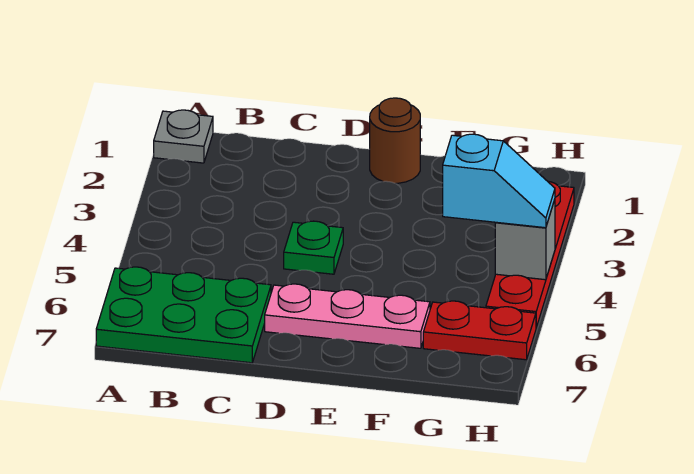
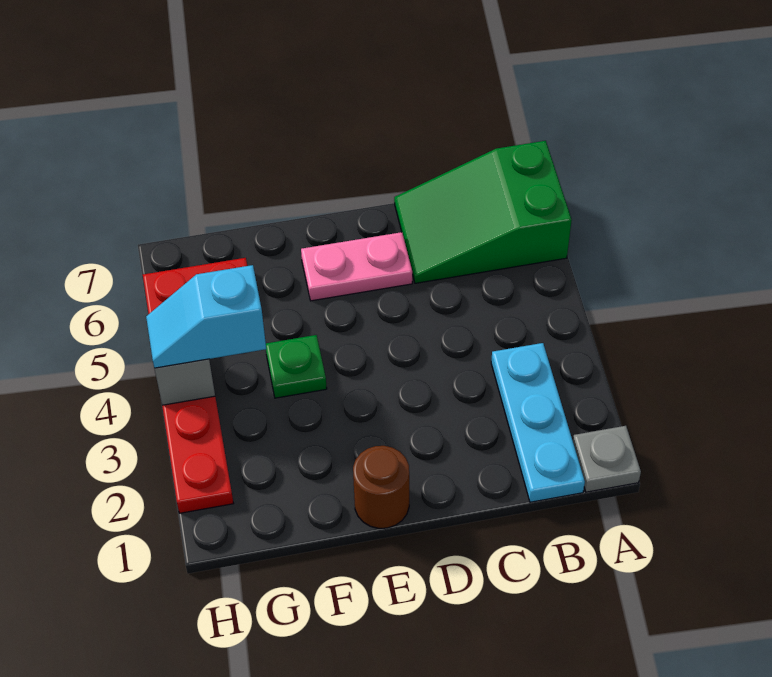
green plate A6:C7 level 1 -> green slope A6:C7 level 1 top A
none -> cyan plate B1:B3 level 1
green plate D4 level 1 -> green plate F4 level 1
pink plate D6:F6 level 1 -> pink plate D6:E6 level 1

